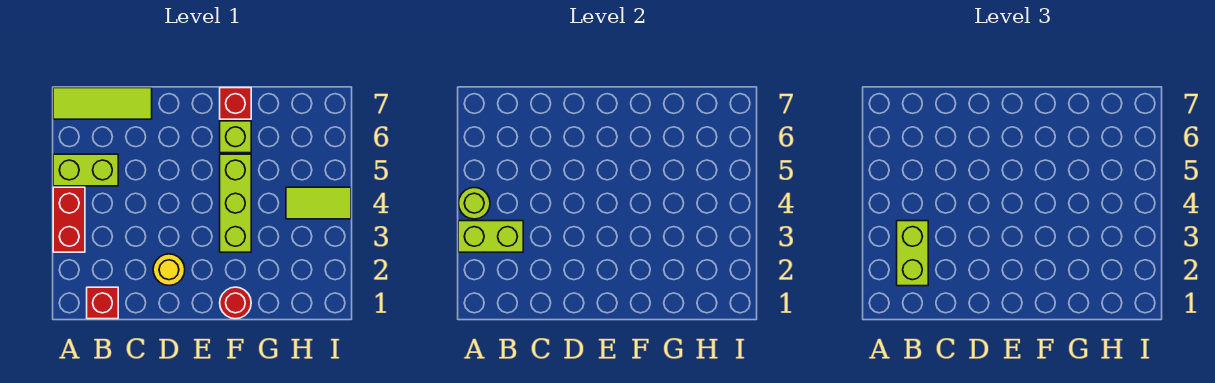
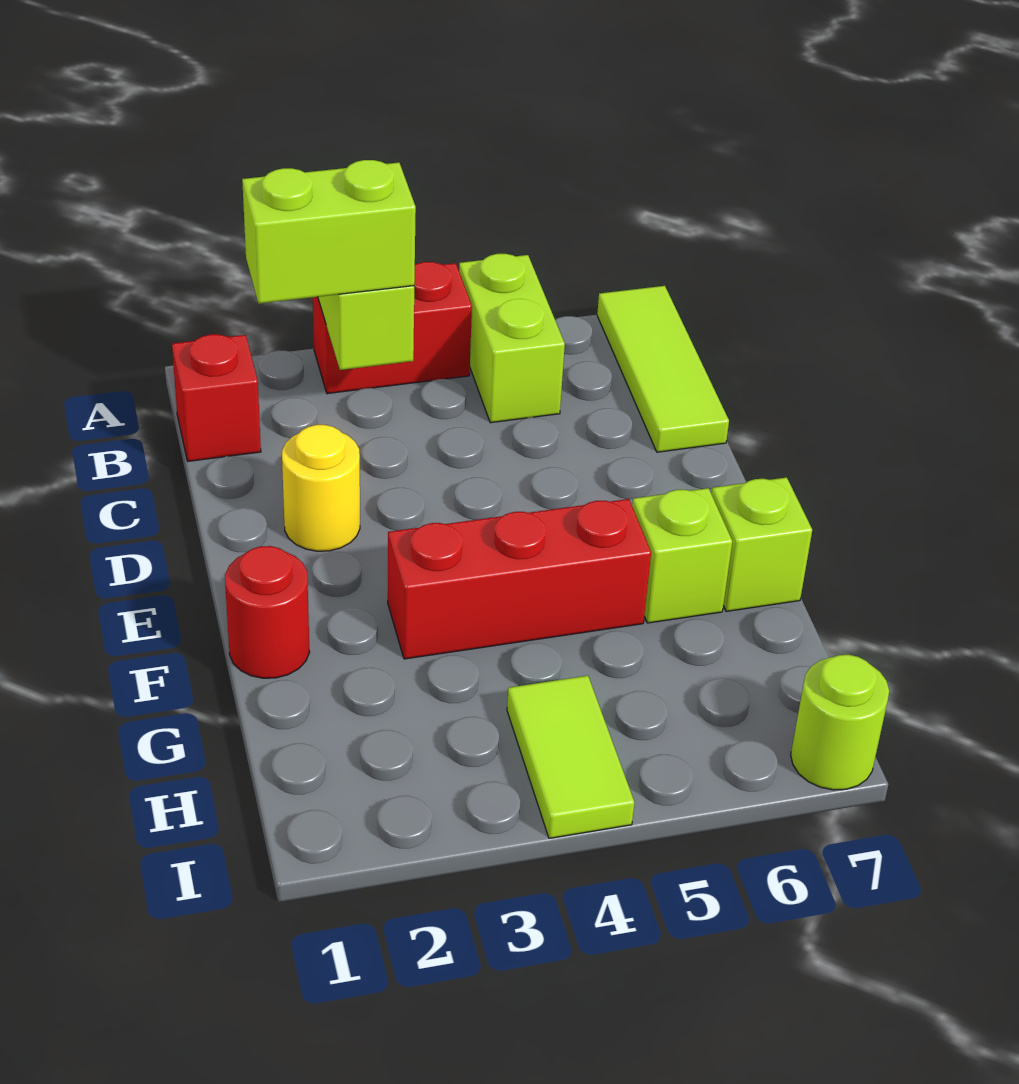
lime round brick A4 level 2 -> lime round brick I7 level 1
lime brick F3:F5 level 1 -> red brick F3:F5 level 1
red brick F7 level 1 -> lime brick F7 level 1

